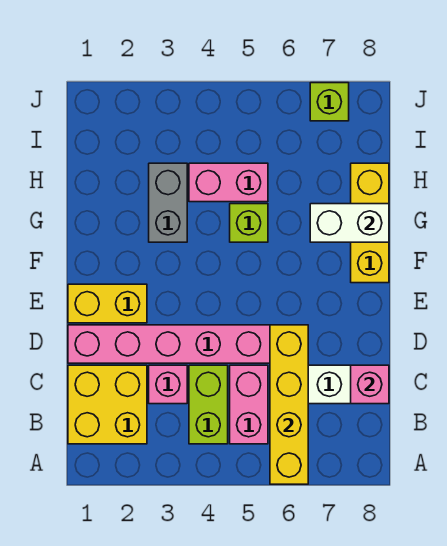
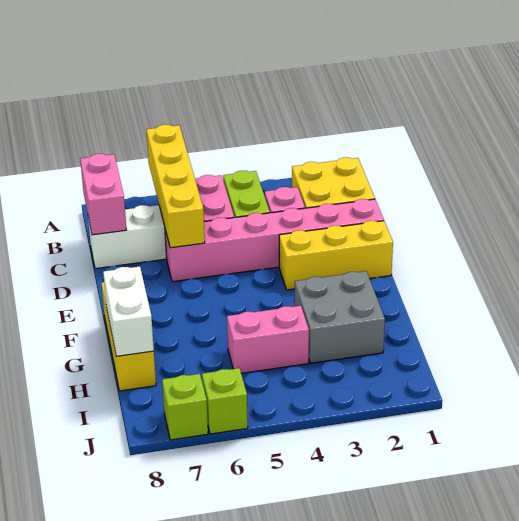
pink brick C8 level 2 -> pink brick B8:C8 level 2
yellow brick E1:E2 level 1 -> yellow brick E1:E3 level 1
grey brick G3:H3 level 1 -> grey brick G2:H3 level 1
lime brick G5 level 1 -> lime brick J6 level 1
white brick G7:G8 level 2 -> white brick G8:H8 level 2

